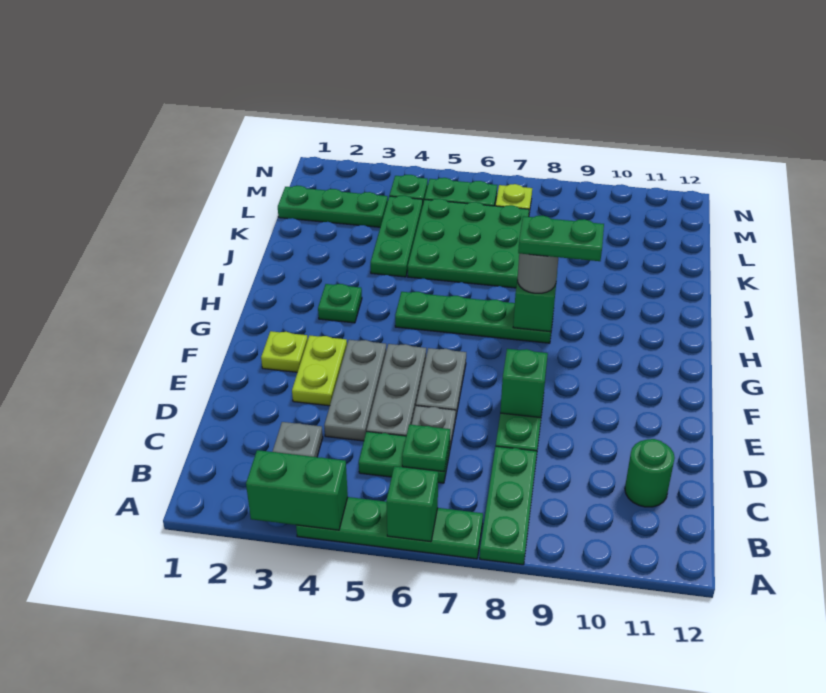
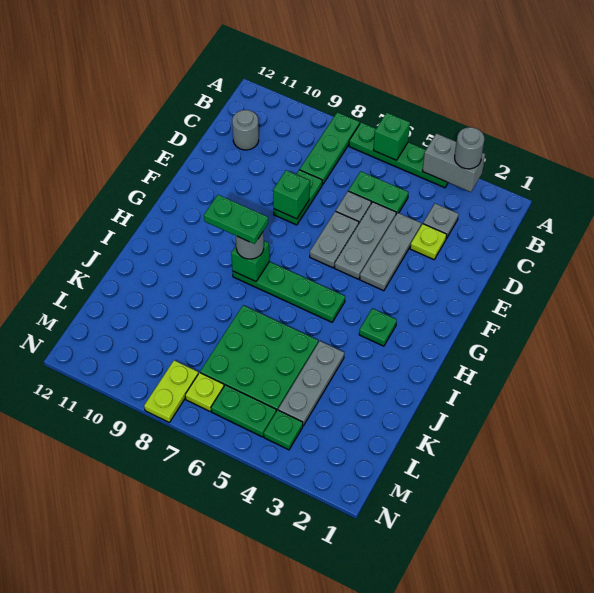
green brick A3:A4 level 2 -> grey brick A3:A4 level 2
none -> grey round brick A3 level 3
green plate C6 level 2 -> none
green round brick C11 level 1 -> grey round brick C11 level 1
lime plate E3:F3 level 1 -> lime plate M8:N8 level 1
lime plate F2 level 1 -> lime plate D3 level 1
green plate J4:L4 level 1 -> grey plate J4:L4 level 1
green plate L1:L3 level 1 -> none

